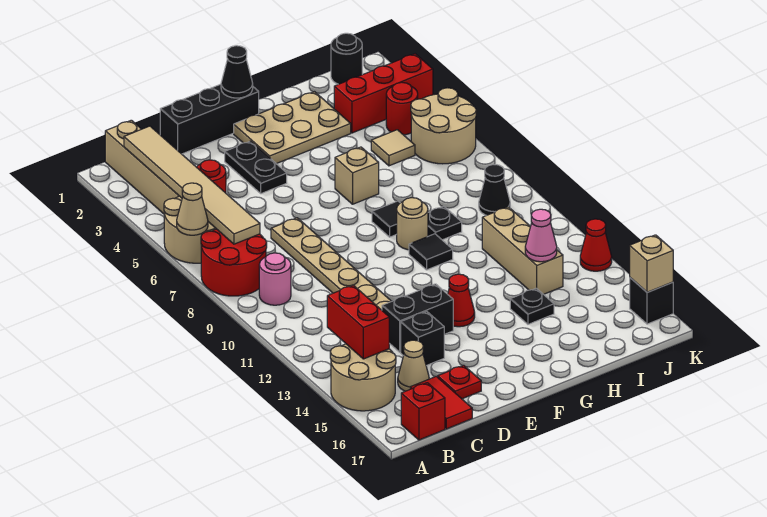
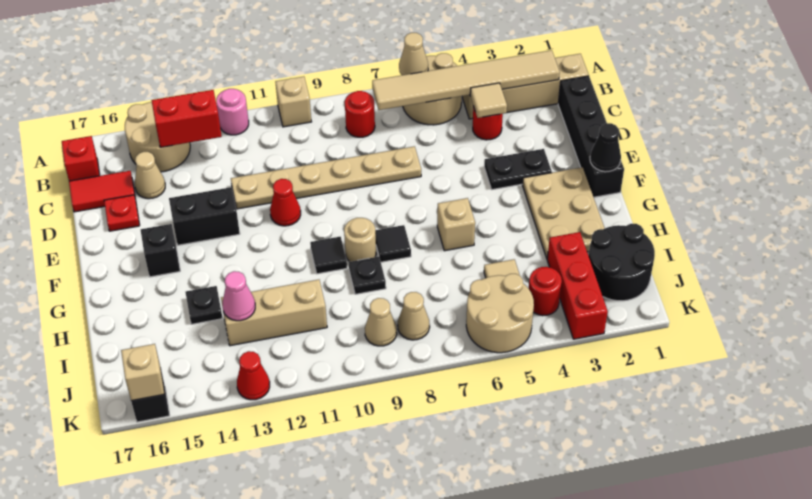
red round brick A7:B8 level 1 -> red round brick B8 level 1
none -> tan brick A10 level 1
pink round brick B9 level 1 -> pink round brick A12 level 1
none -> tan tile C4 level 2
black brick D1:F1 level 1 -> black brick C1:F1 level 1
black brick D13:E13 level 1 -> black brick E13:E14 level 1
black brick D14 level 1 -> black brick F15 level 1
red cone F13 level 1 -> red cone E11 level 1
black round brick J1 level 1 -> black round brick I1:J2 level 1
none -> tan cone J8 level 1
black cone J9 level 1 -> tan cone J9 level 1

